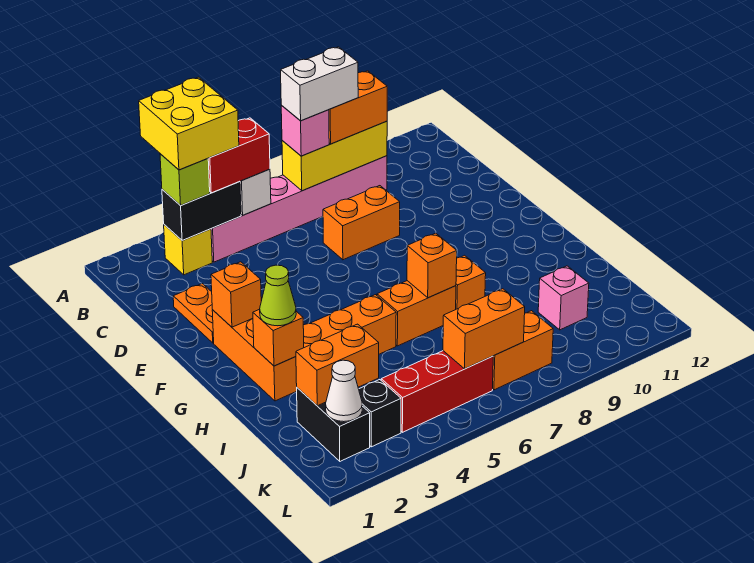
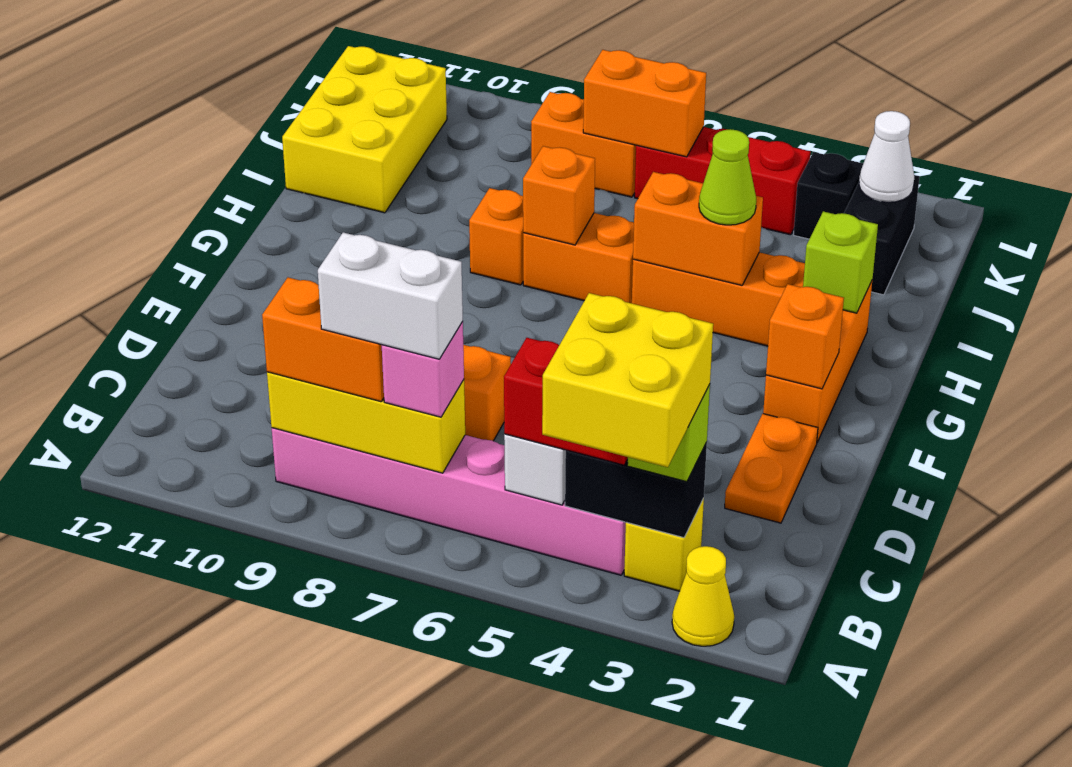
none -> yellow cone A2 level 1
orange brick H2 level 2 -> lime brick H2 level 2
lime cone H2 level 3 -> lime cone H4 level 3
none -> yellow brick I11:K12 level 1
orange brick J2:J3 level 2 -> orange brick H4:H5 level 2
pink brick J10 level 1 -> none

